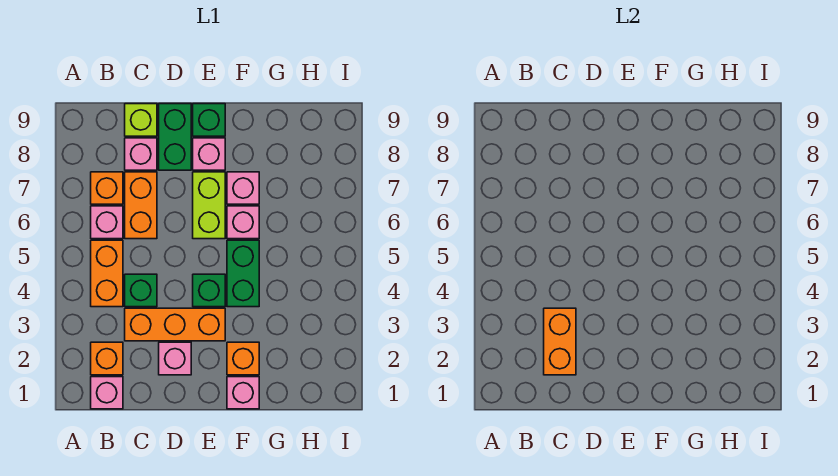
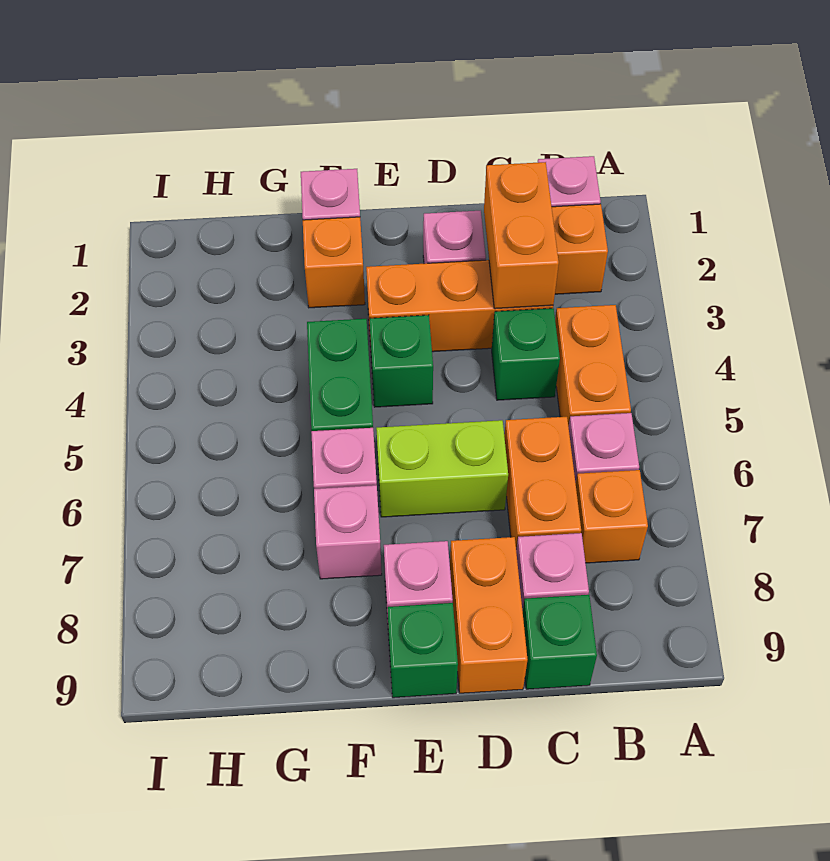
lime brick C9 level 1 -> green brick C9 level 1
green brick D8:D9 level 1 -> orange brick D8:D9 level 1
lime brick E6:E7 level 1 -> lime brick D6:E6 level 1

